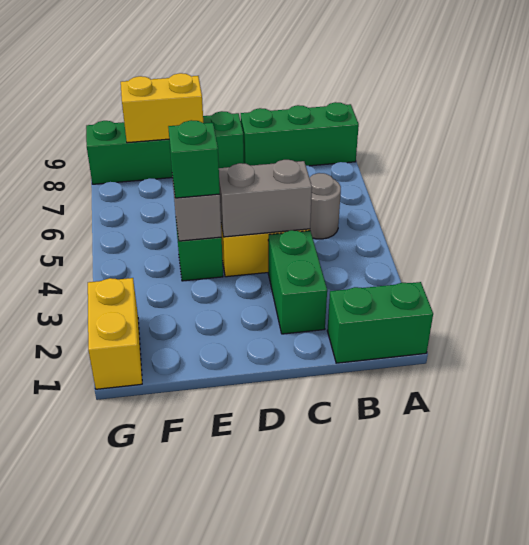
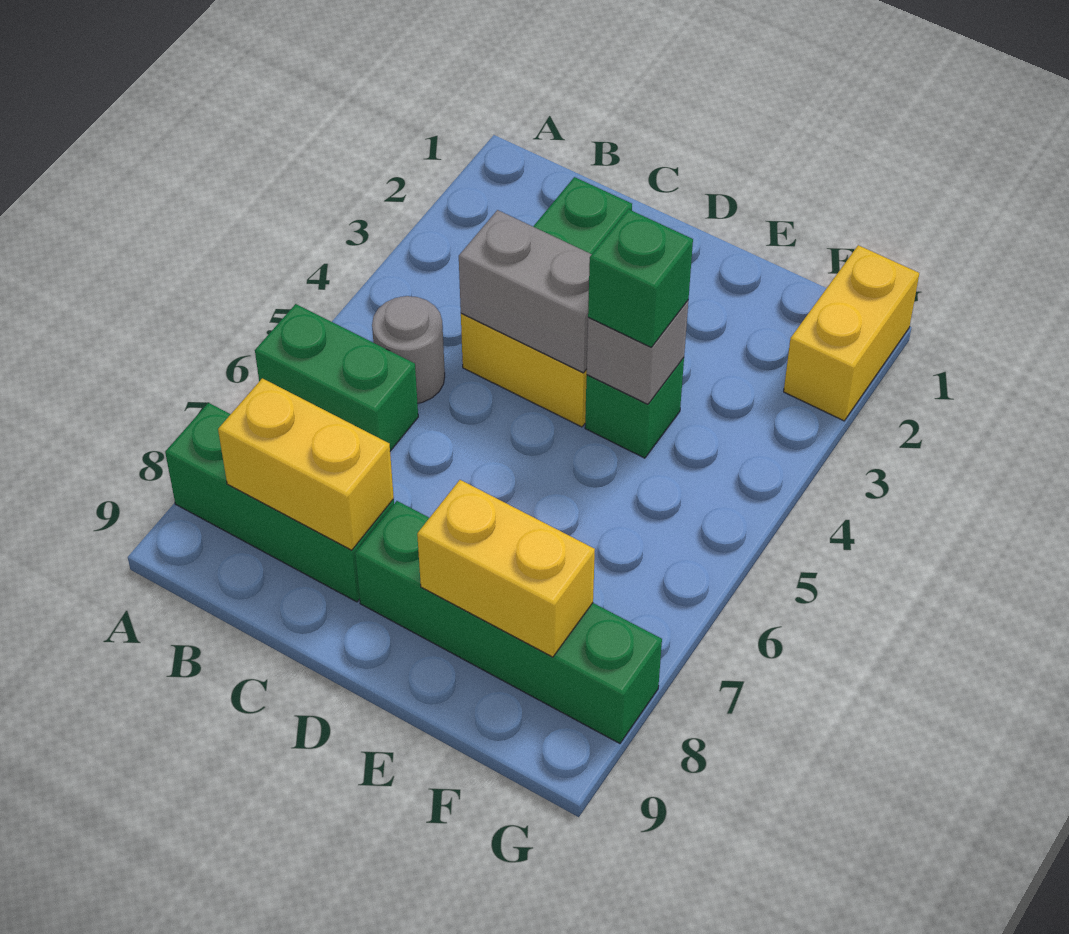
green brick A1:B1 level 1 -> green brick A6:B6 level 1
none -> yellow brick B8:C8 level 2

